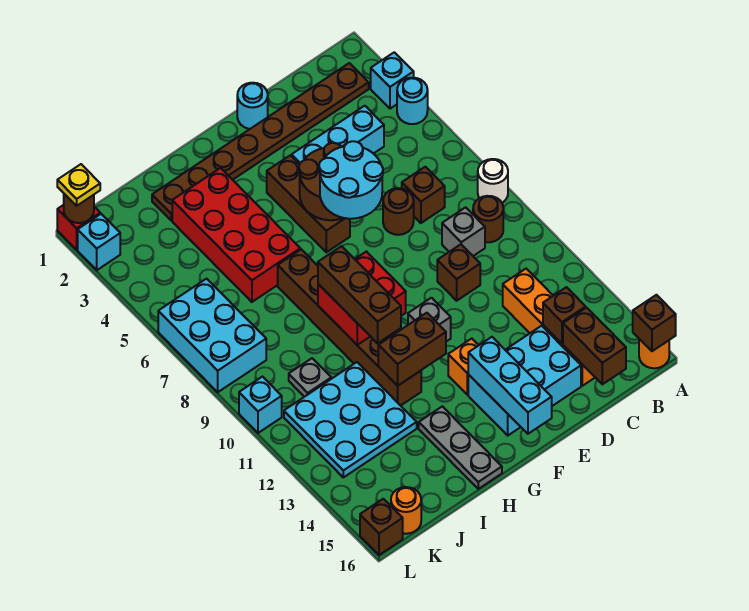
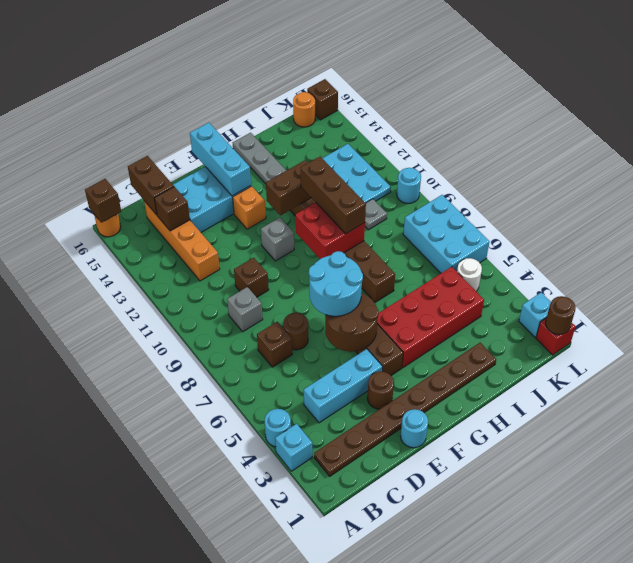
white round brick A8 level 1 -> white round brick K5 level 1
brown round brick B9 level 1 -> brown round brick E3 level 1
red brick H3:I6 level 1 -> red brick G4:J5 level 1
yellow plate L1 level 3 -> none
cyan brick L10 level 1 -> cyan round brick L10 level 1

